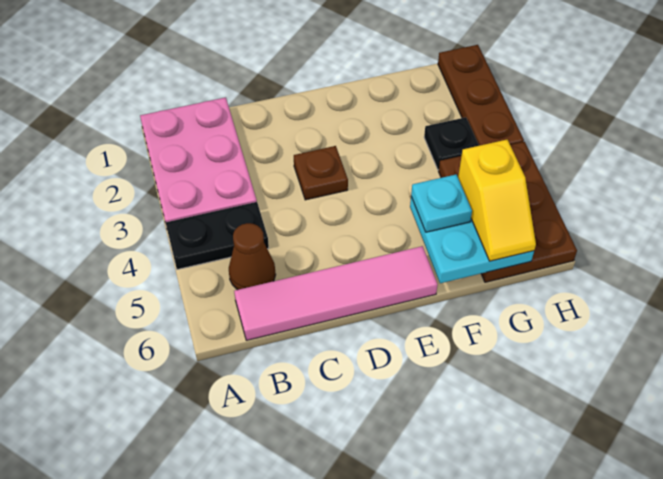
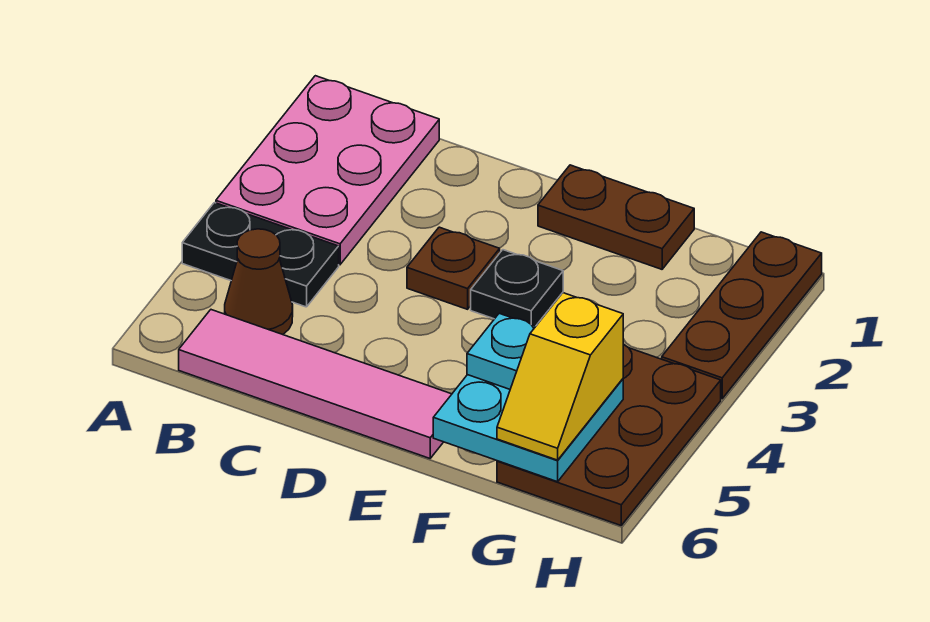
none -> brown plate E1:F1 level 1
black plate G3 level 1 -> black plate E3 level 1

